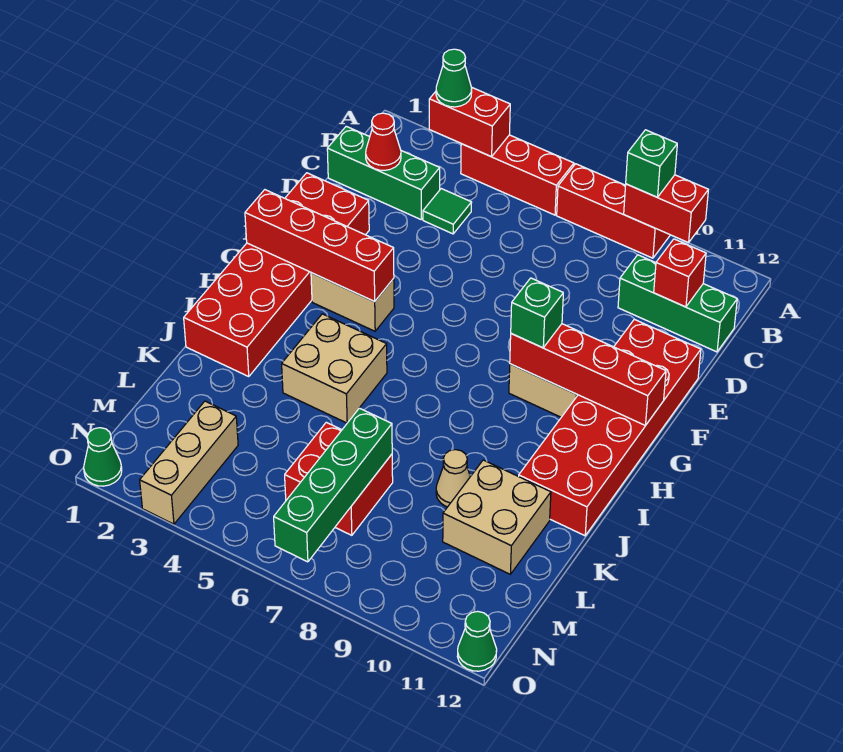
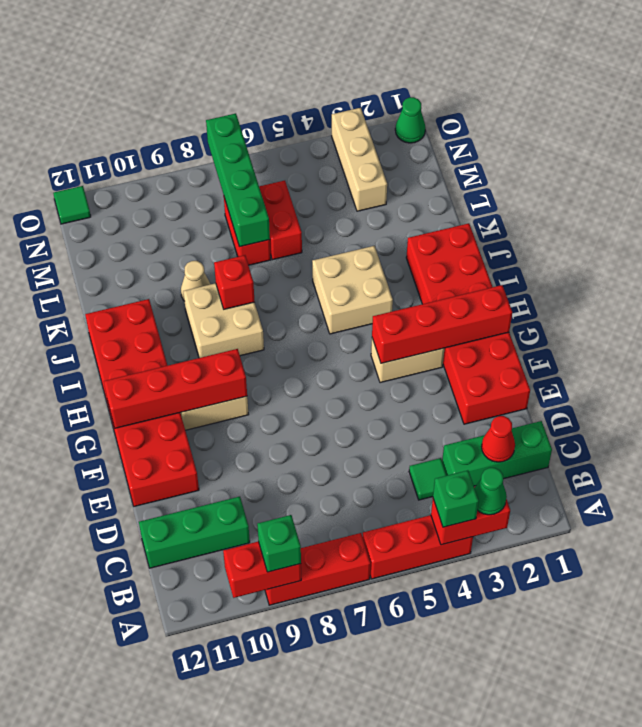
red brick C11 level 2 -> red brick J8 level 2
green brick G9 level 3 -> green brick A4 level 3
tan brick K10:L11 level 1 -> tan brick I8:J9 level 1
green cone O12 level 1 -> green tile O12 level 1

